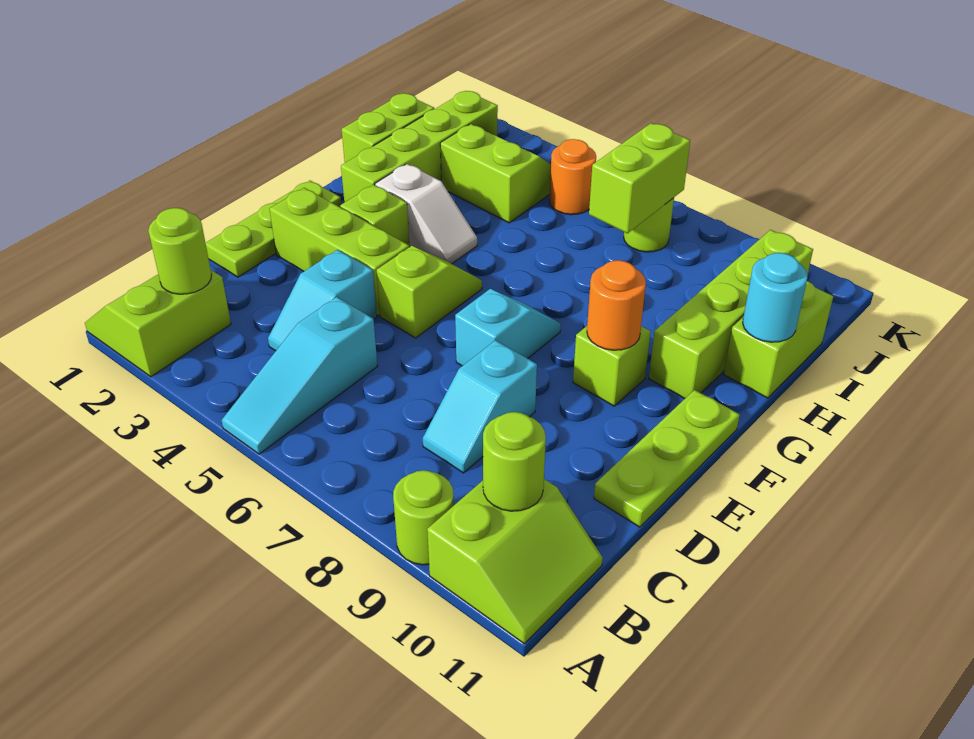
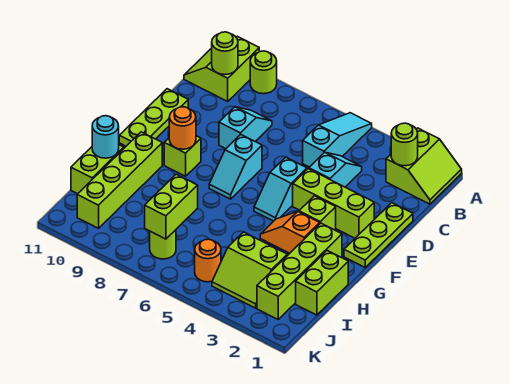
lime slope E5:F5 level 1 top E -> cyan slope E5:F5 level 1 top E
white slope G3:G4 level 1 top 3 -> orange slope G3:G4 level 1 top 3

